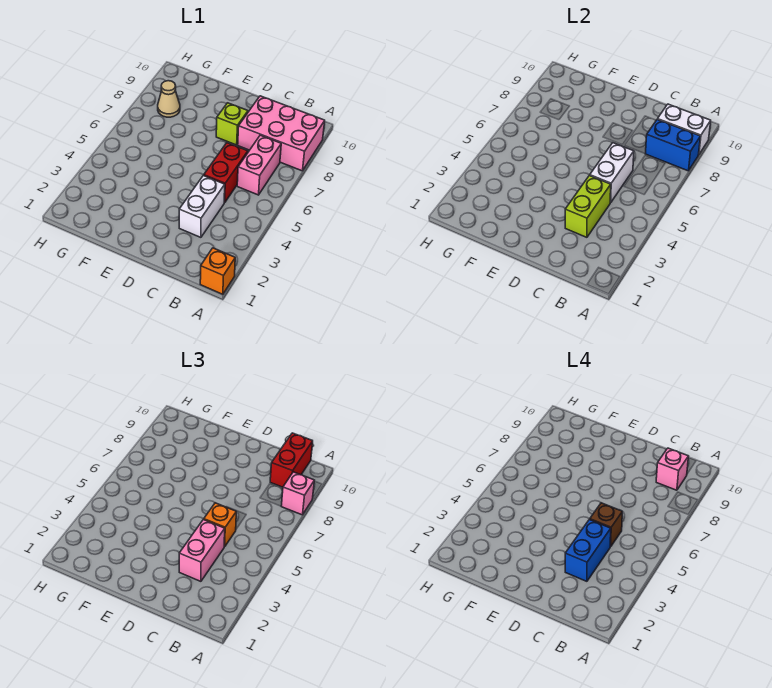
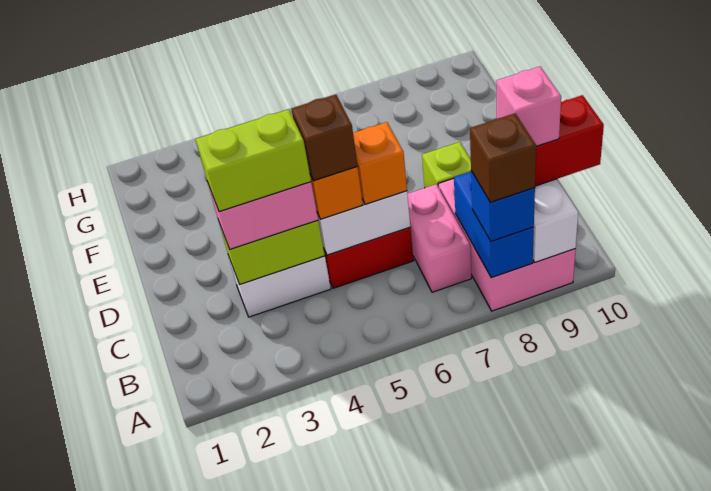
orange brick A1 level 1 -> orange brick C6 level 3
pink brick A8 level 3 -> blue brick A8 level 3
none -> brown brick A8 level 4
pink brick B6:B7 level 1 -> pink brick B7:C7 level 1
blue brick C3:C4 level 4 -> lime brick C3:C4 level 4
tan cone G8 level 1 -> none

